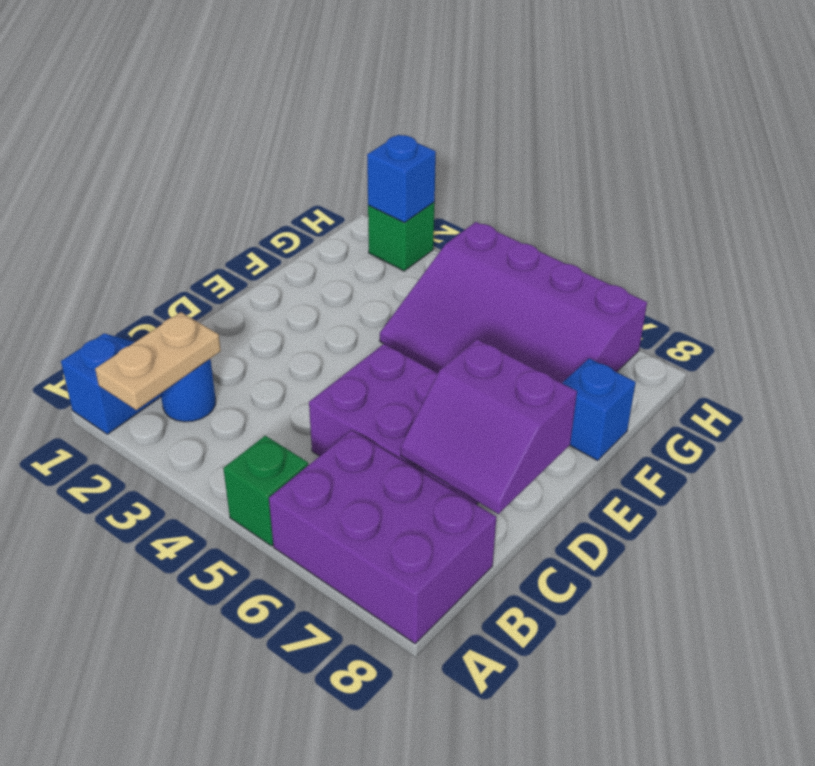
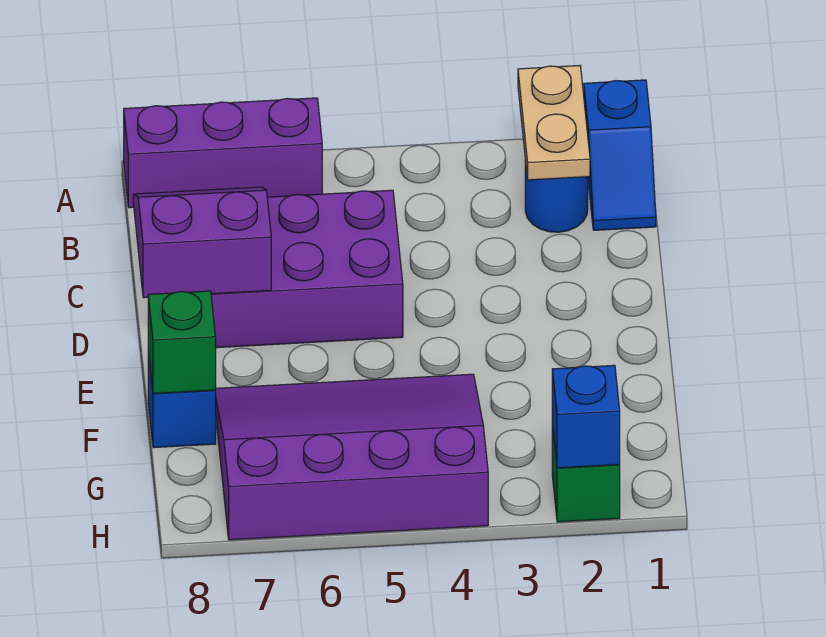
green brick A5 level 1 -> green brick F8 level 2
purple brick A6:B8 level 1 -> purple brick A6:A8 level 1

